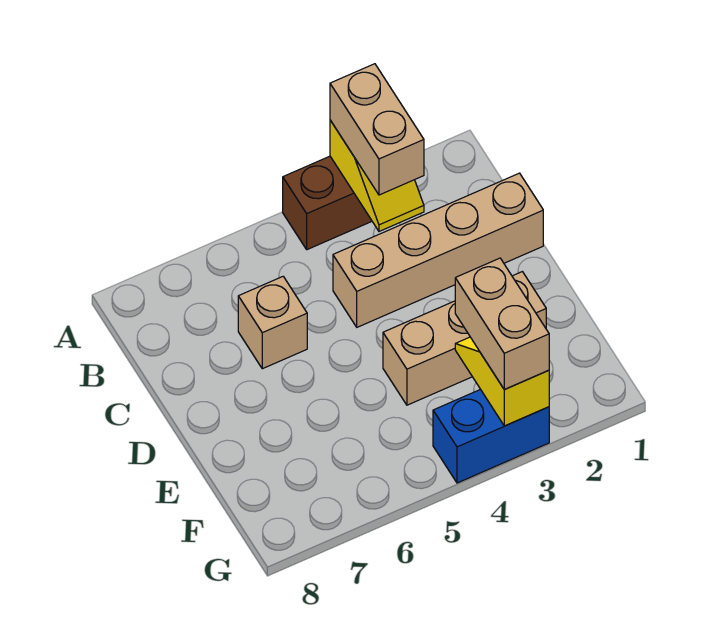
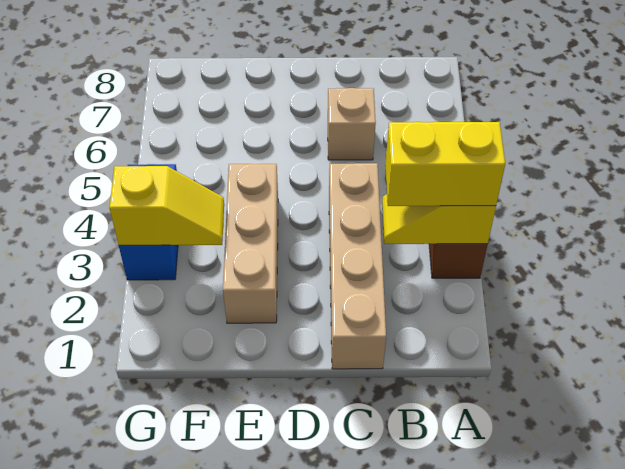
tan brick A3:B3 level 3 -> yellow brick A3:B3 level 3
tan brick F3:G3 level 3 -> none

